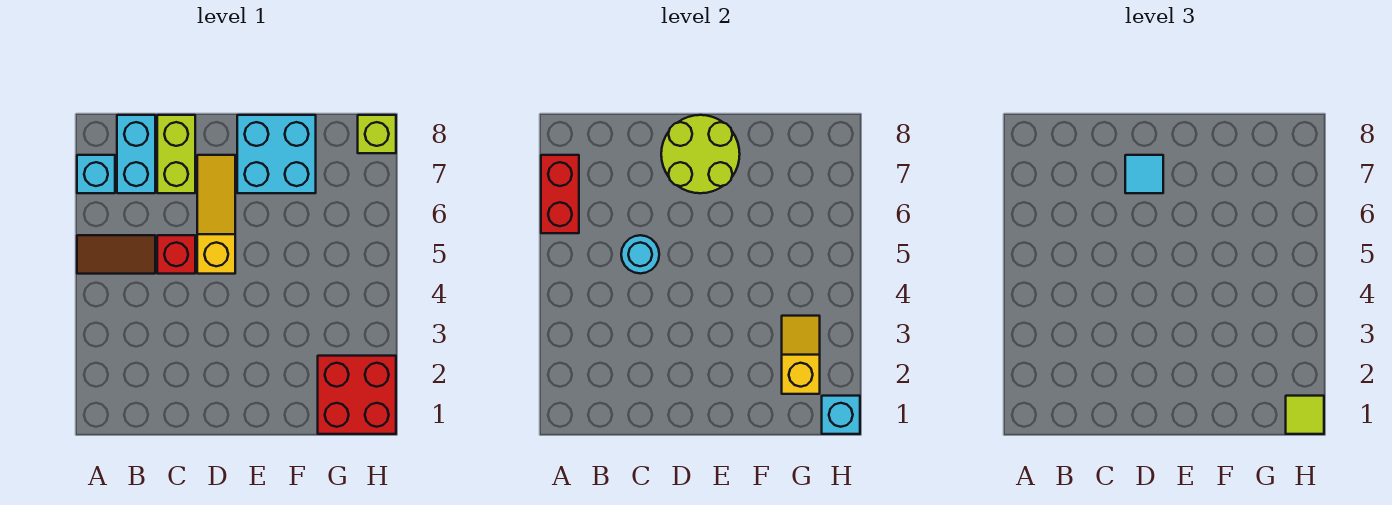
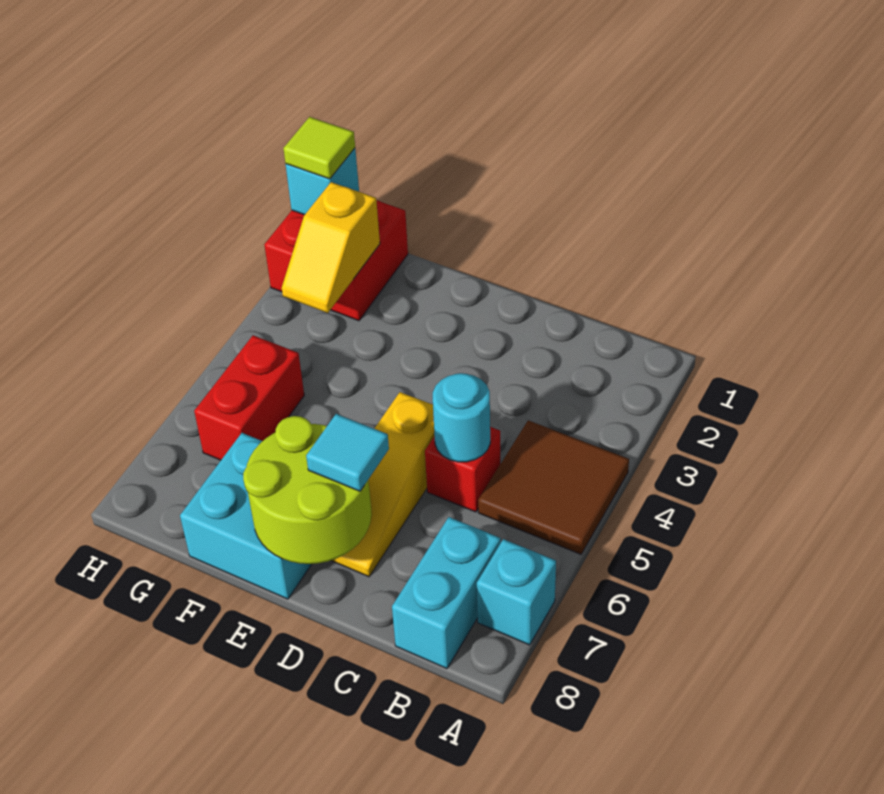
brown tile A5:B5 level 1 -> brown tile A4:B5 level 1
red brick A6:A7 level 2 -> red brick G5:G6 level 1
lime brick C7:C8 level 1 -> none
lime brick H8 level 1 -> none

